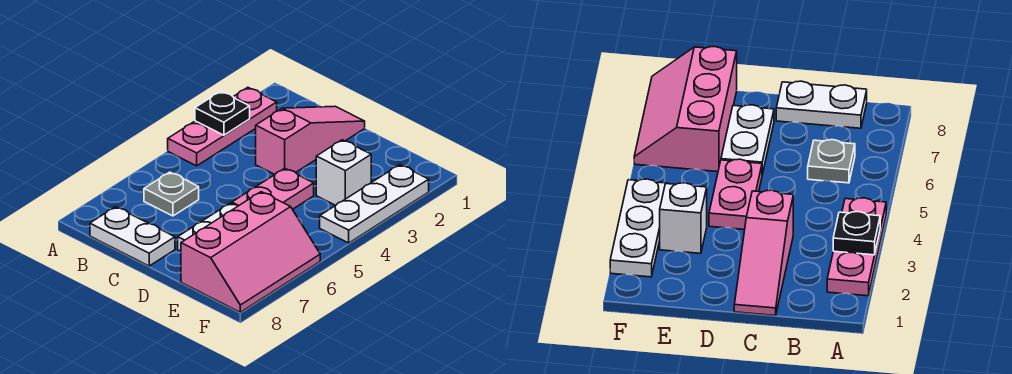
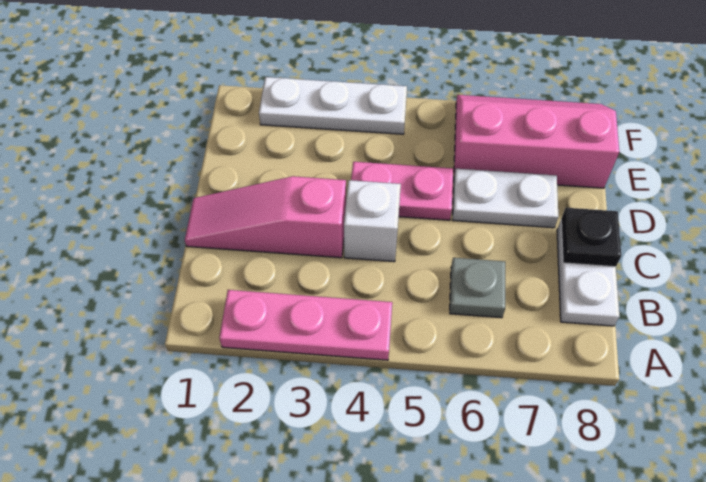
black plate A3 level 2 -> black plate C8 level 2
white brick E3 level 1 -> white brick C4 level 1

